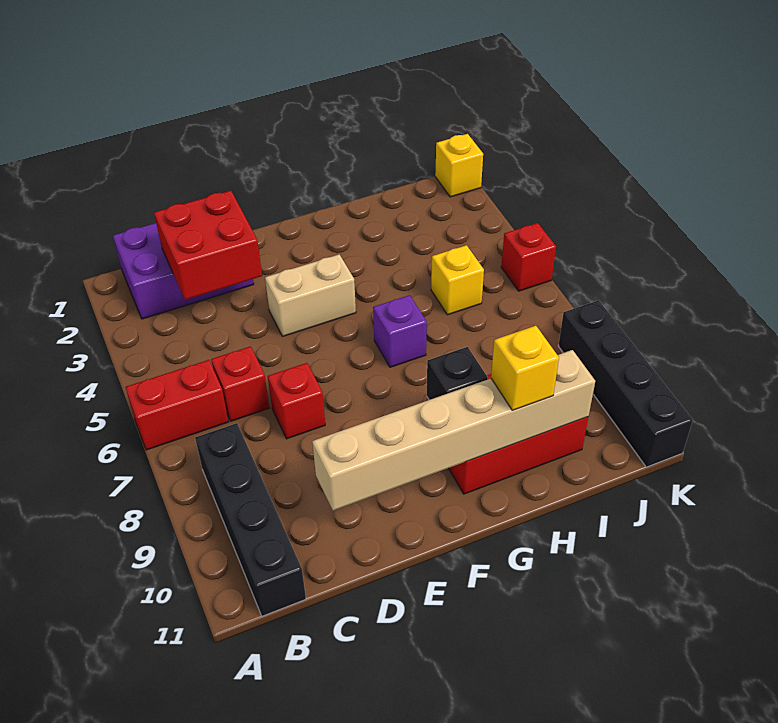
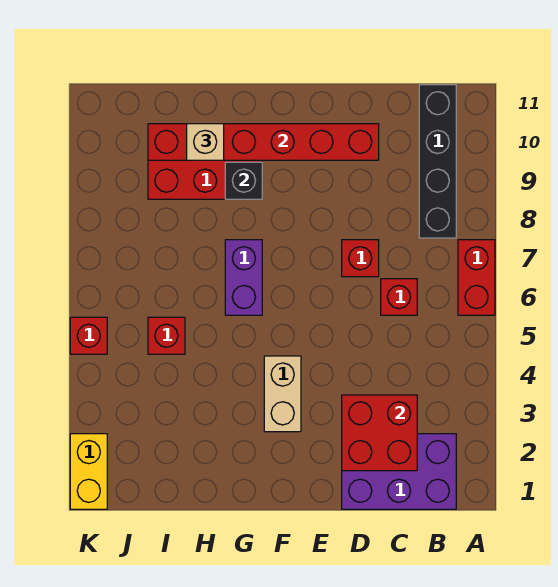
red brick A6:B6 level 1 -> red brick A6:A7 level 1
tan brick D10:I10 level 2 -> red brick D10:I10 level 2
tan brick E4:F4 level 1 -> tan brick F3:F4 level 1
purple brick G6 level 1 -> purple brick G6:G7 level 1
yellow brick H10 level 3 -> tan brick H10 level 3
yellow brick I5 level 1 -> red brick I5 level 1
yellow brick K1 level 1 -> yellow brick K1:K2 level 1
black brick K8:K11 level 1 -> none

